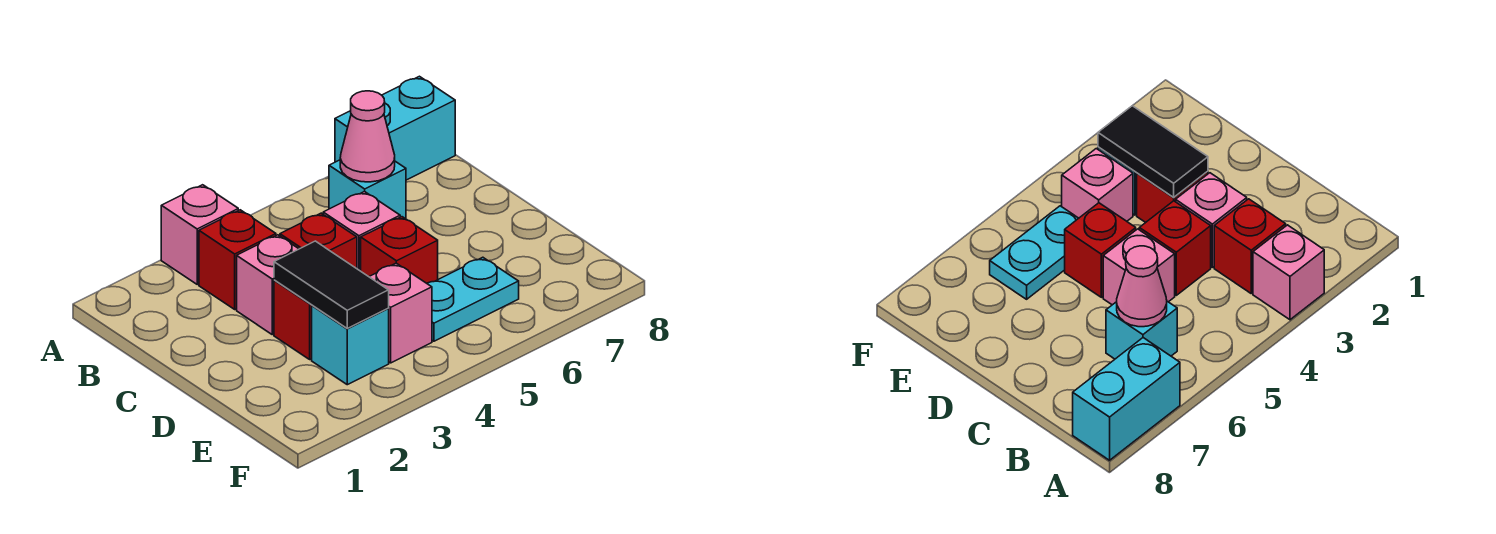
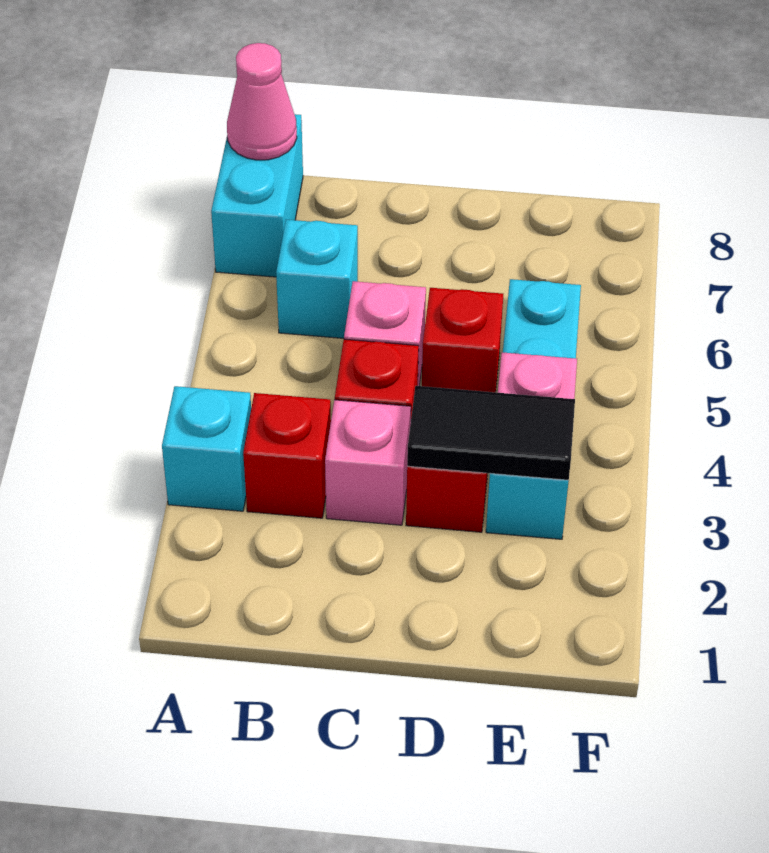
pink brick A3 level 1 -> cyan brick A3 level 1
pink cone B6 level 2 -> pink cone A8 level 2

